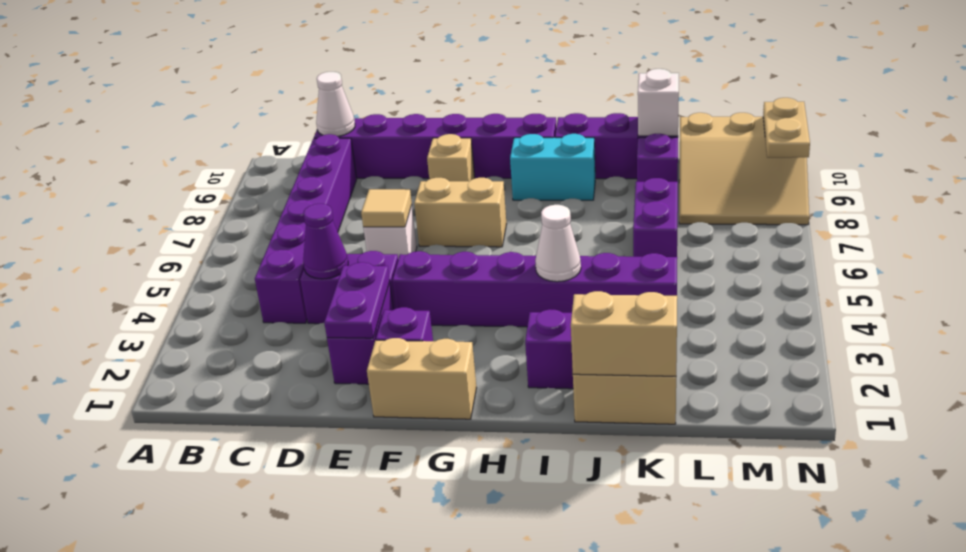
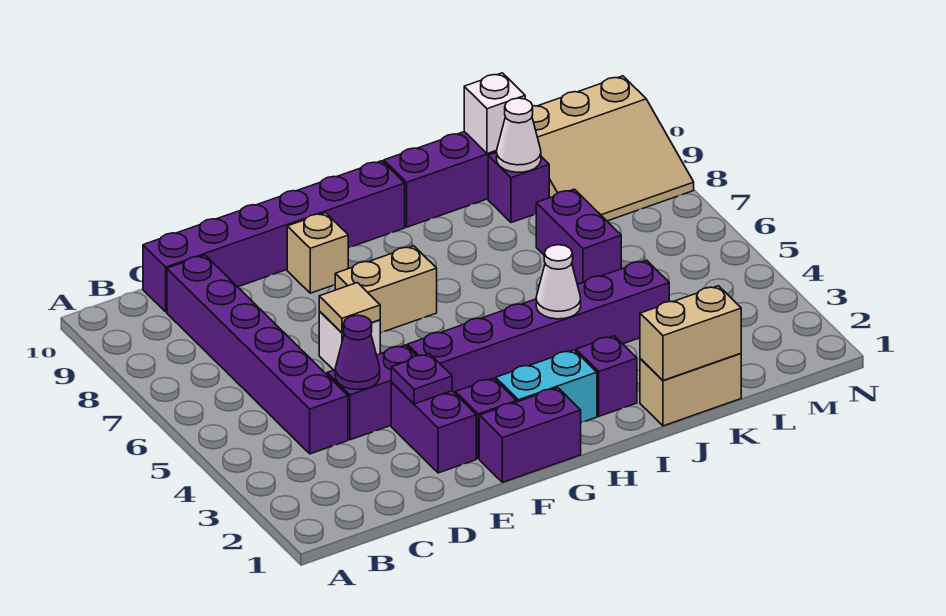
white cone C10 level 2 -> white cone K9 level 2
purple plate E2:E3 level 2 -> purple plate E3 level 2
tan brick F1:G1 level 1 -> purple brick F1:G1 level 1
cyan brick H9:I9 level 1 -> cyan brick G2:H2 level 1
tan plate N9:N10 level 2 -> none

